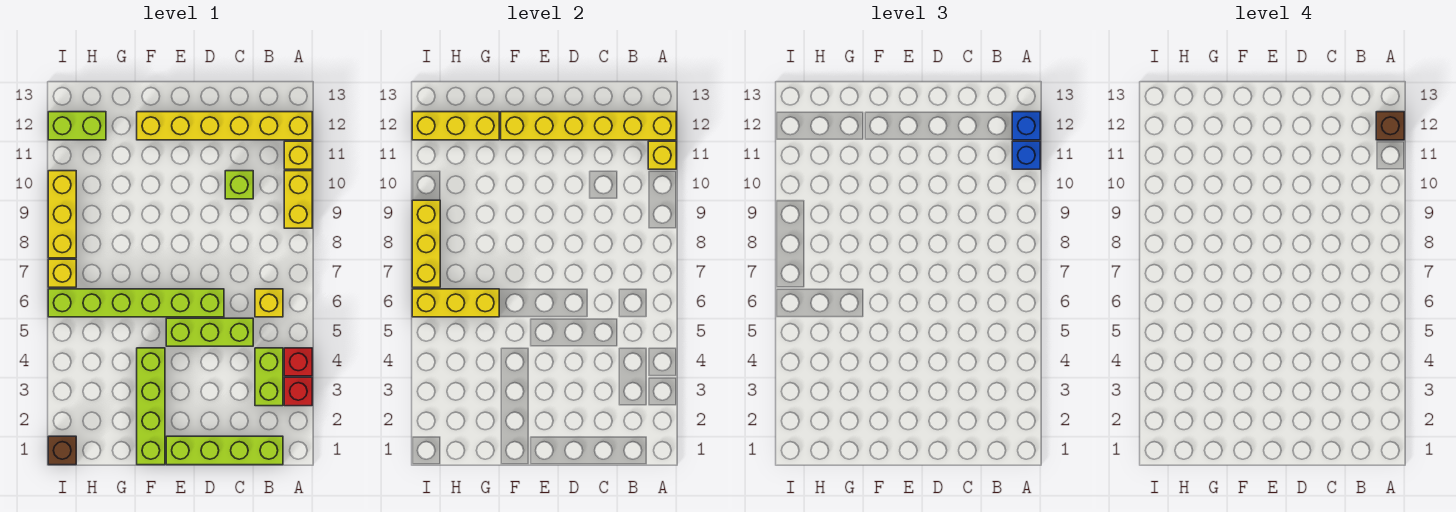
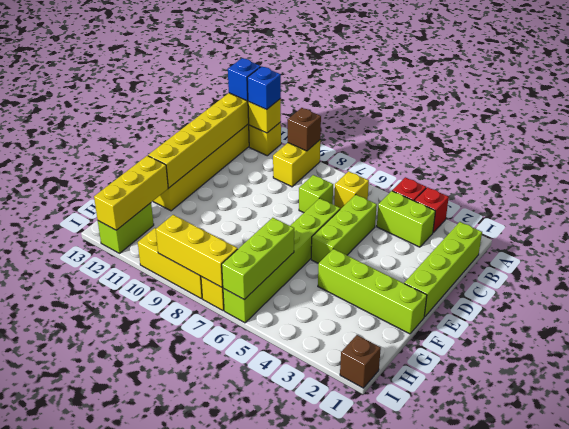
yellow brick A9:A10 level 1 -> yellow brick A9:B9 level 1
brown brick A12 level 4 -> brown brick A9 level 2
lime brick C10 level 1 -> lime brick C7 level 1
yellow brick G6:I6 level 2 -> lime brick G6:I6 level 2

